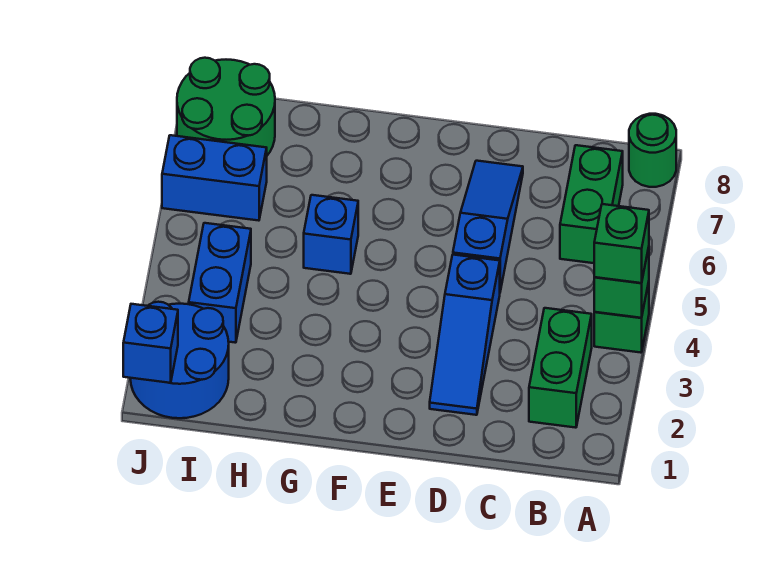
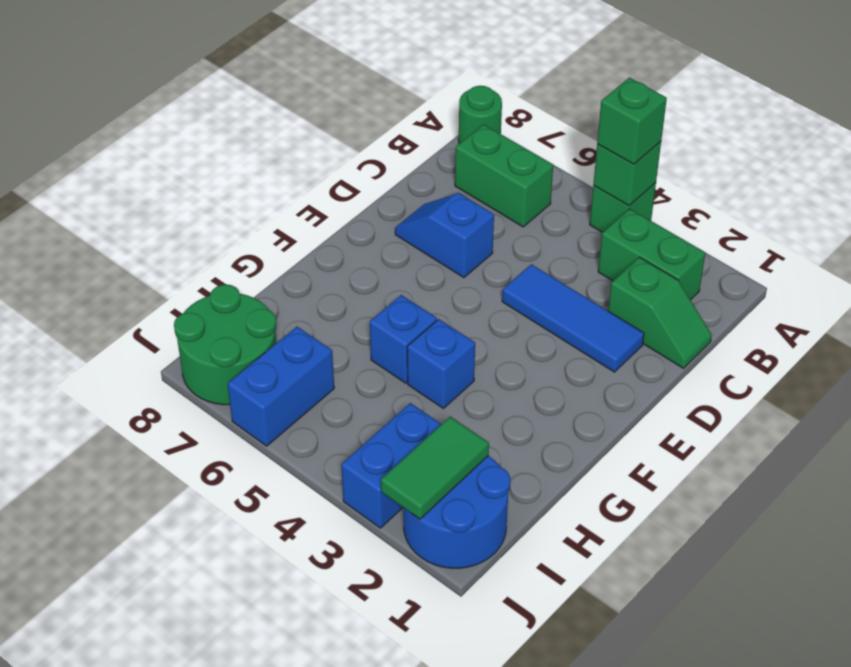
none -> green slope C1:C2 level 1 top 2
blue slope D2:D4 level 1 top 4 -> blue tile D2:D4 level 1
blue slope D5:D7 level 1 top 5 -> blue slope D6:D7 level 1 top 6
none -> green tile I2:J2 level 2
blue brick I3:I4 level 1 -> blue brick I3:J3 level 1
blue brick J1 level 2 -> blue brick G4 level 1

